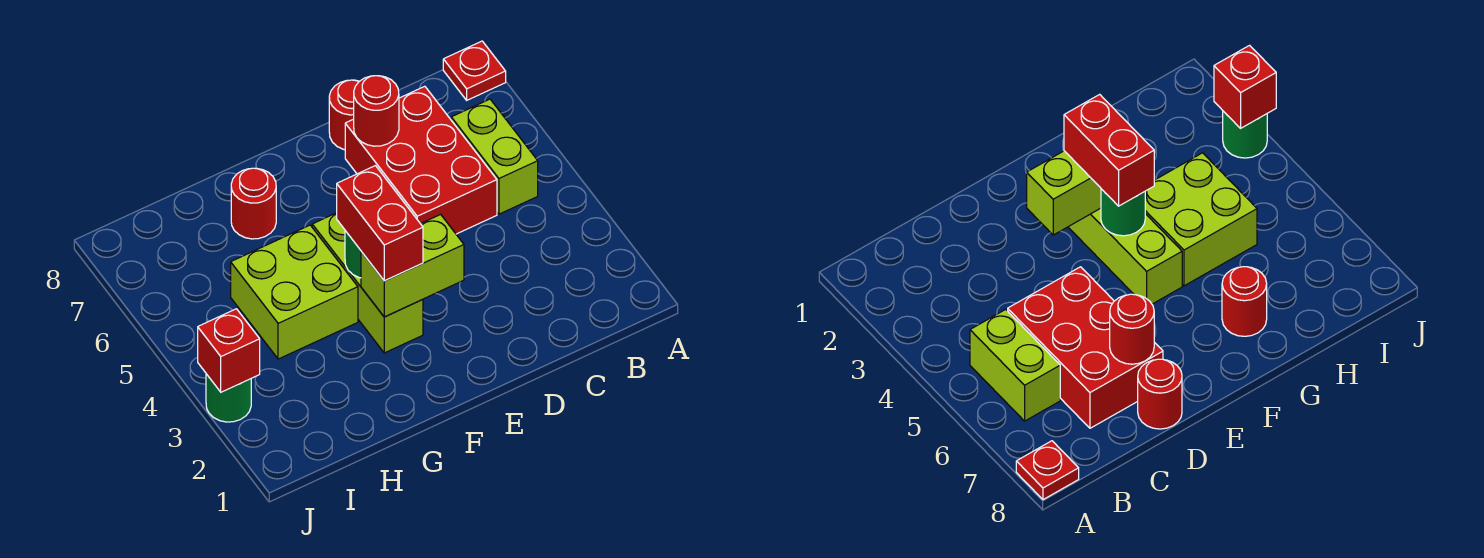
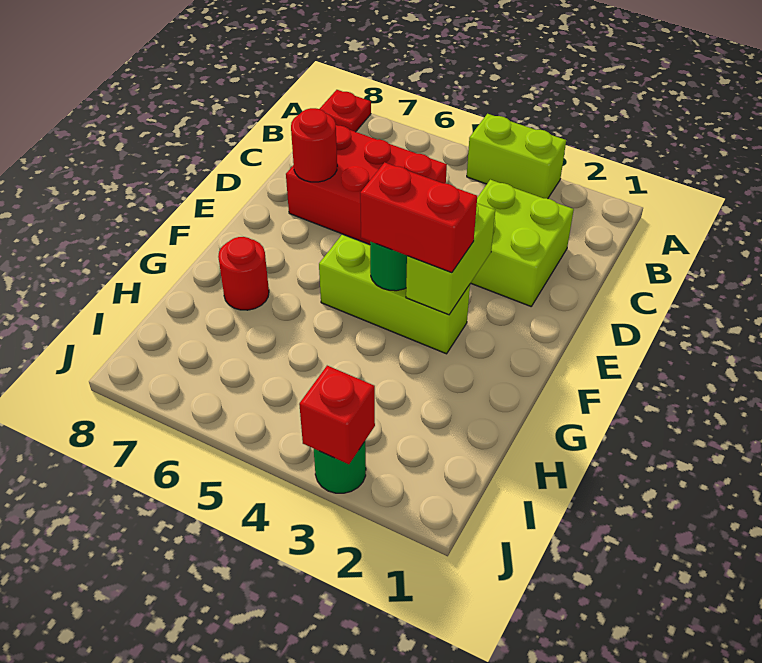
lime brick B5:B6 level 1 -> lime brick A3:A4 level 1
red round brick D8 level 1 -> none
lime brick G4:H5 level 1 -> lime brick C2:D3 level 1

